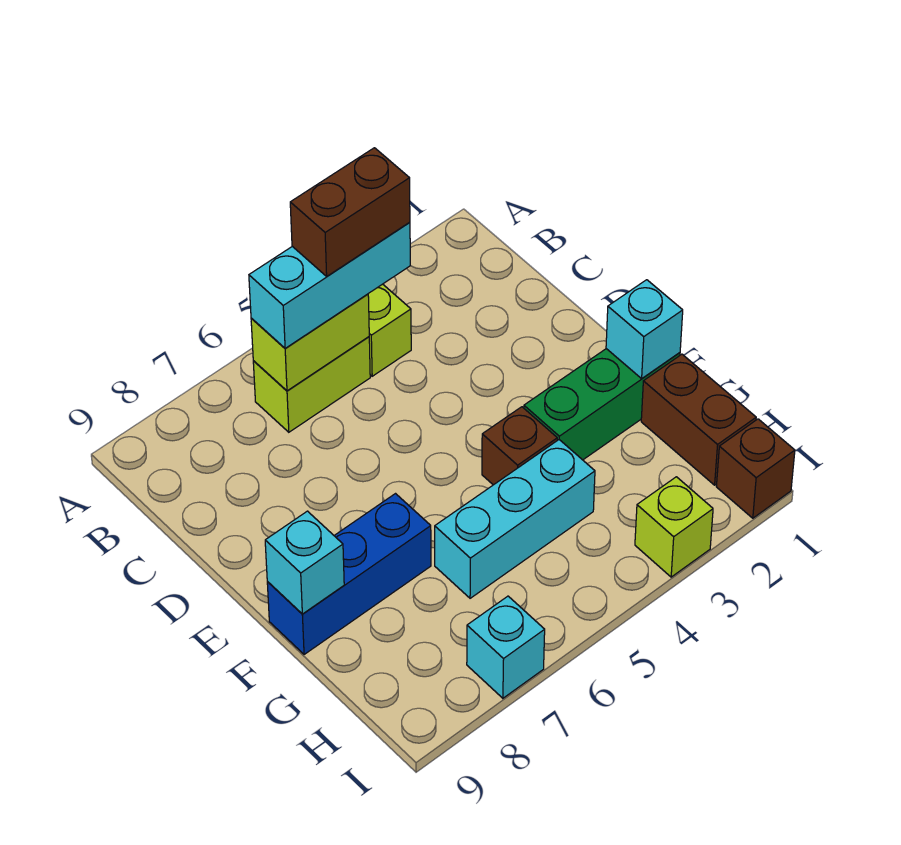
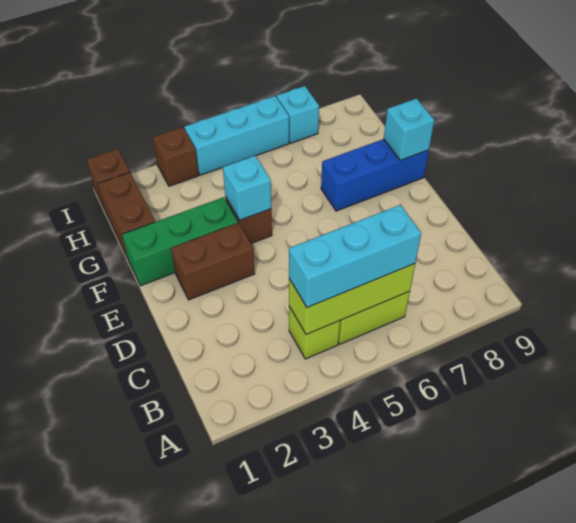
brown brick B4:B5 level 4 -> brown brick E2:E3 level 1
lime brick B5:B6 level 2 -> lime brick B4:B6 level 2
cyan brick F1 level 2 -> cyan brick F4 level 2
cyan brick G4:G6 level 1 -> cyan brick I4:I6 level 1
lime brick I3 level 1 -> brown brick I3 level 1

